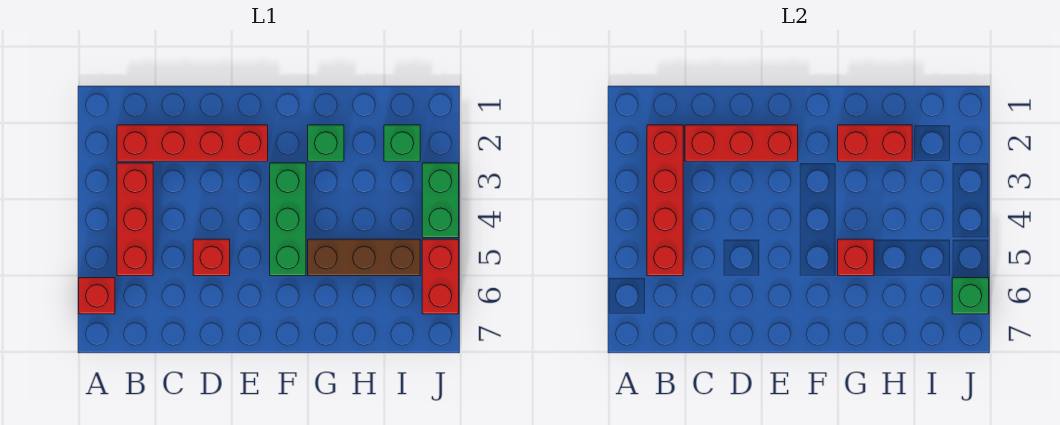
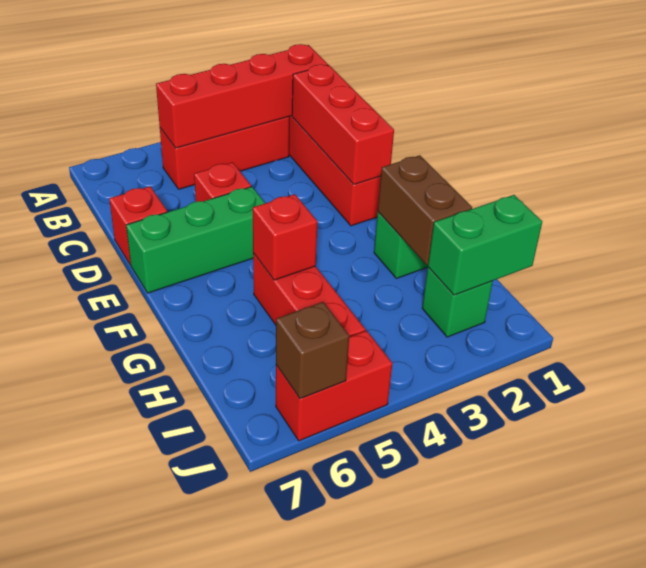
red brick A6 level 1 -> red brick D7 level 1
green brick F3:F5 level 1 -> green brick E5:E7 level 1
red brick G2:H2 level 2 -> brown brick G2:H2 level 2
brown brick G5:I5 level 1 -> red brick G5:I5 level 1
green brick J3:J4 level 1 -> green brick I1:I2 level 2
green brick J6 level 2 -> brown brick J6 level 2

